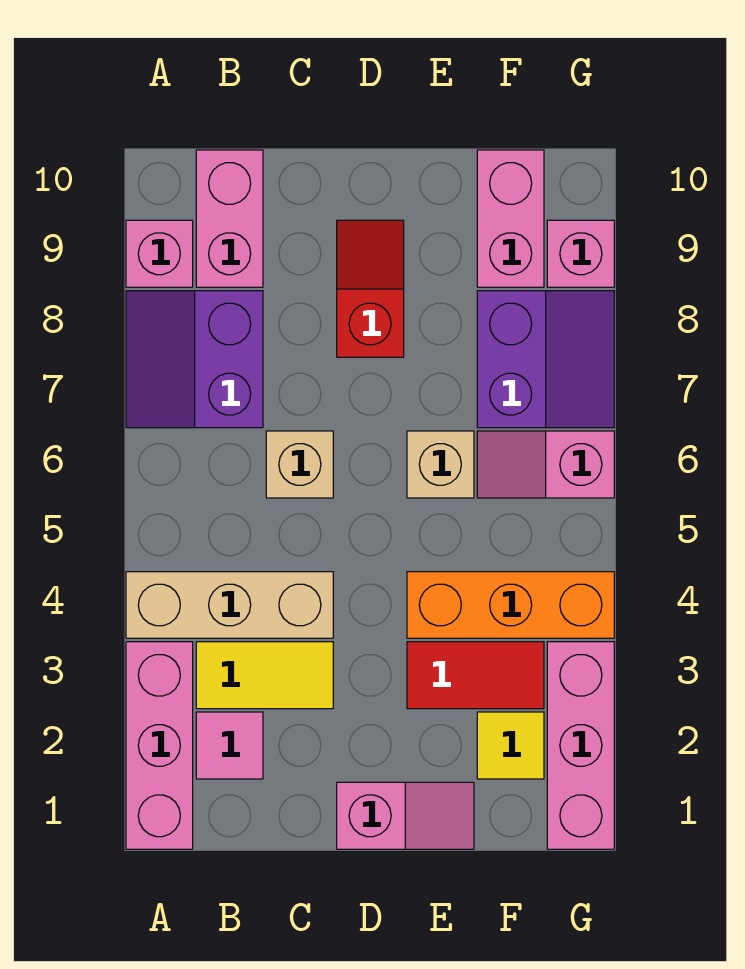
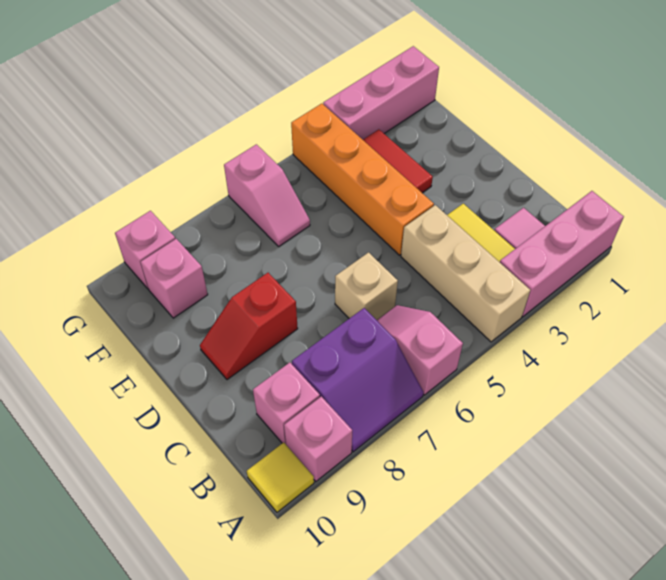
pink brick B9:B10 level 1 -> pink brick B9 level 1
pink slope D1:E1 level 1 top D -> pink slope A6:B6 level 1 top A
orange brick E4:G4 level 1 -> orange brick D4:G4 level 1
tan brick E6 level 1 -> none
yellow tile F2 level 1 -> yellow tile A10 level 1
purple slope F7:G8 level 1 top F -> none
pink brick F9:F10 level 1 -> pink brick F9 level 1

